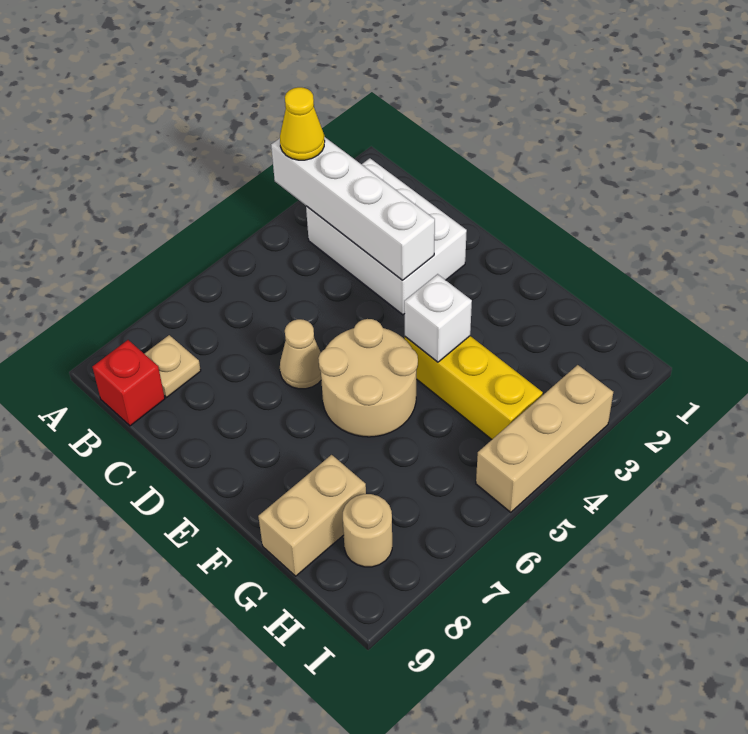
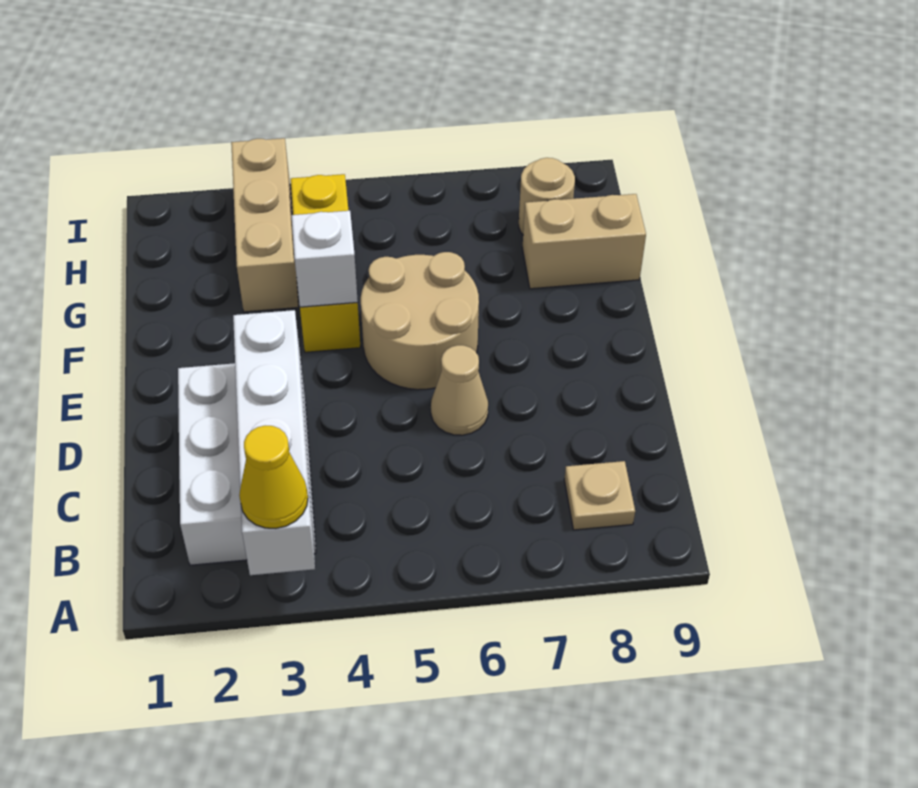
red brick B9 level 1 -> none
tan brick I3:I5 level 1 -> tan brick G3:I3 level 1

